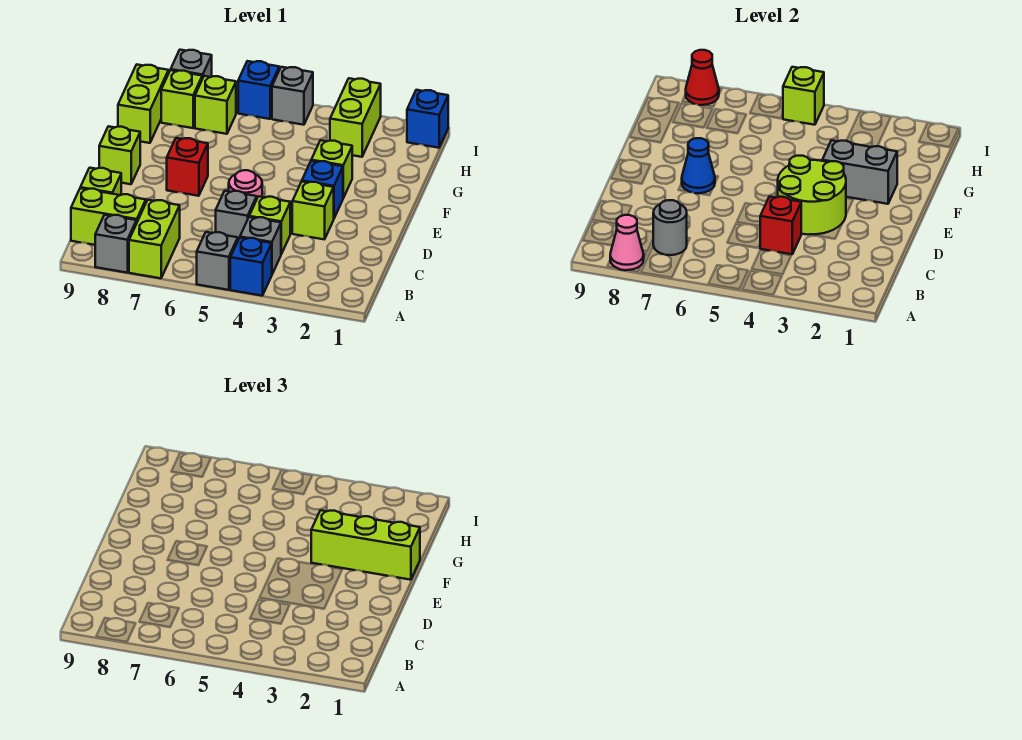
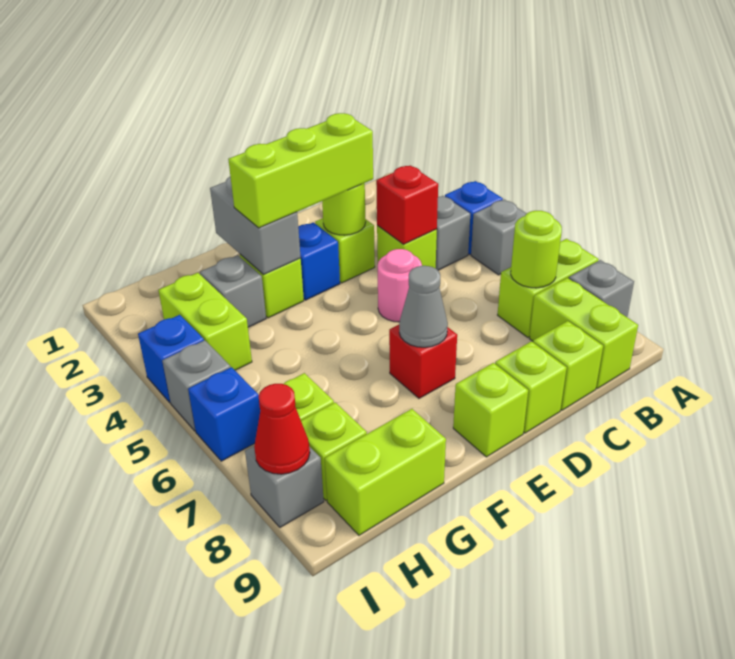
pink cone A8 level 2 -> none
grey round brick B7 level 2 -> lime round brick B7 level 2
grey brick C5 level 1 -> grey brick G3 level 1
lime round brick D3:E4 level 2 -> lime round brick D3 level 2
blue cone E7 level 2 -> grey cone E7 level 2
lime brick F1:F3 level 3 -> lime brick D3:F3 level 3
lime brick H3:I3 level 1 -> lime brick H3:H4 level 1
blue brick I1 level 1 -> blue brick I4 level 1
lime brick I5 level 2 -> lime brick D9 level 1

